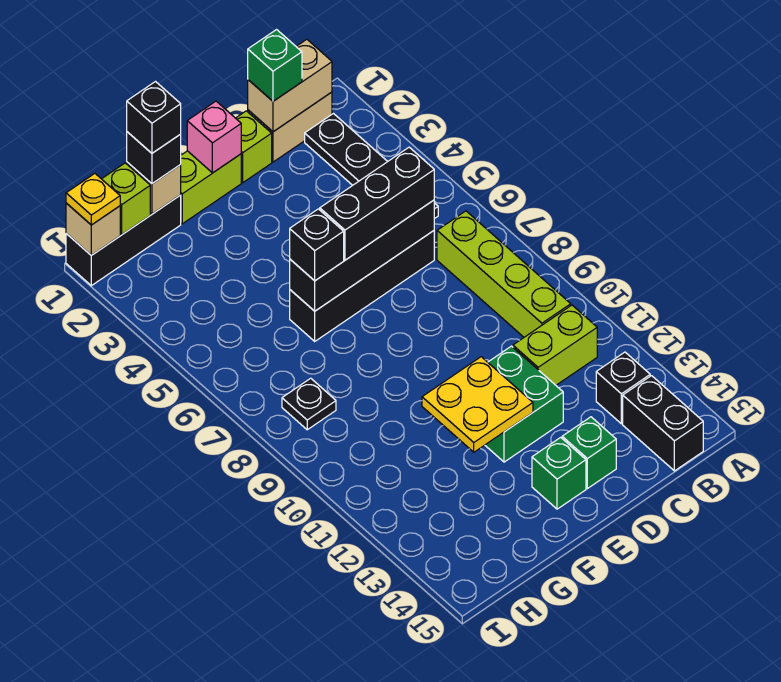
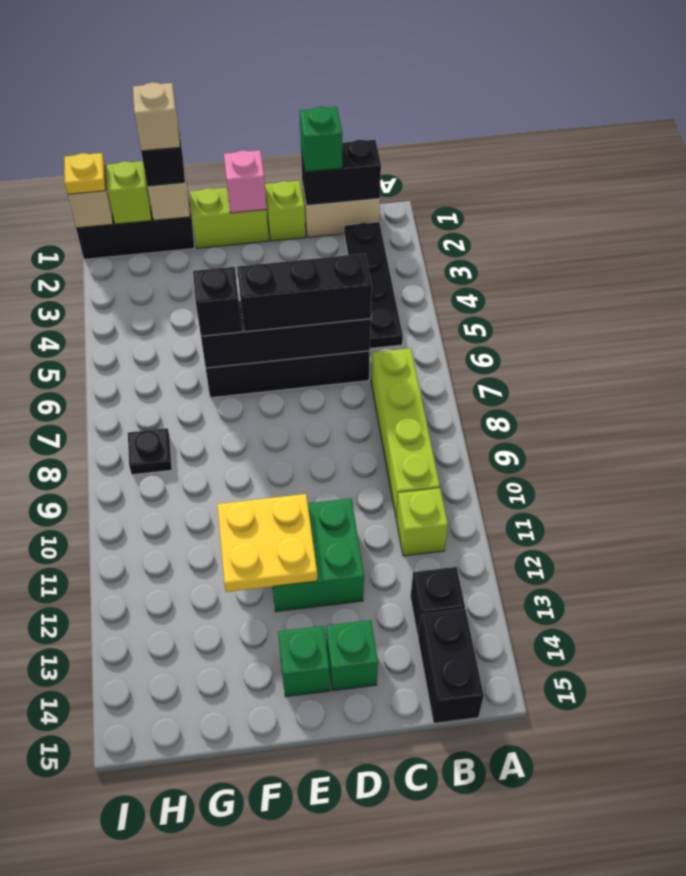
tan brick B1:C1 level 2 -> black brick B1:C1 level 2
lime brick B11:C11 level 1 -> lime brick B11 level 1
black brick G1 level 4 -> tan brick G1 level 4

